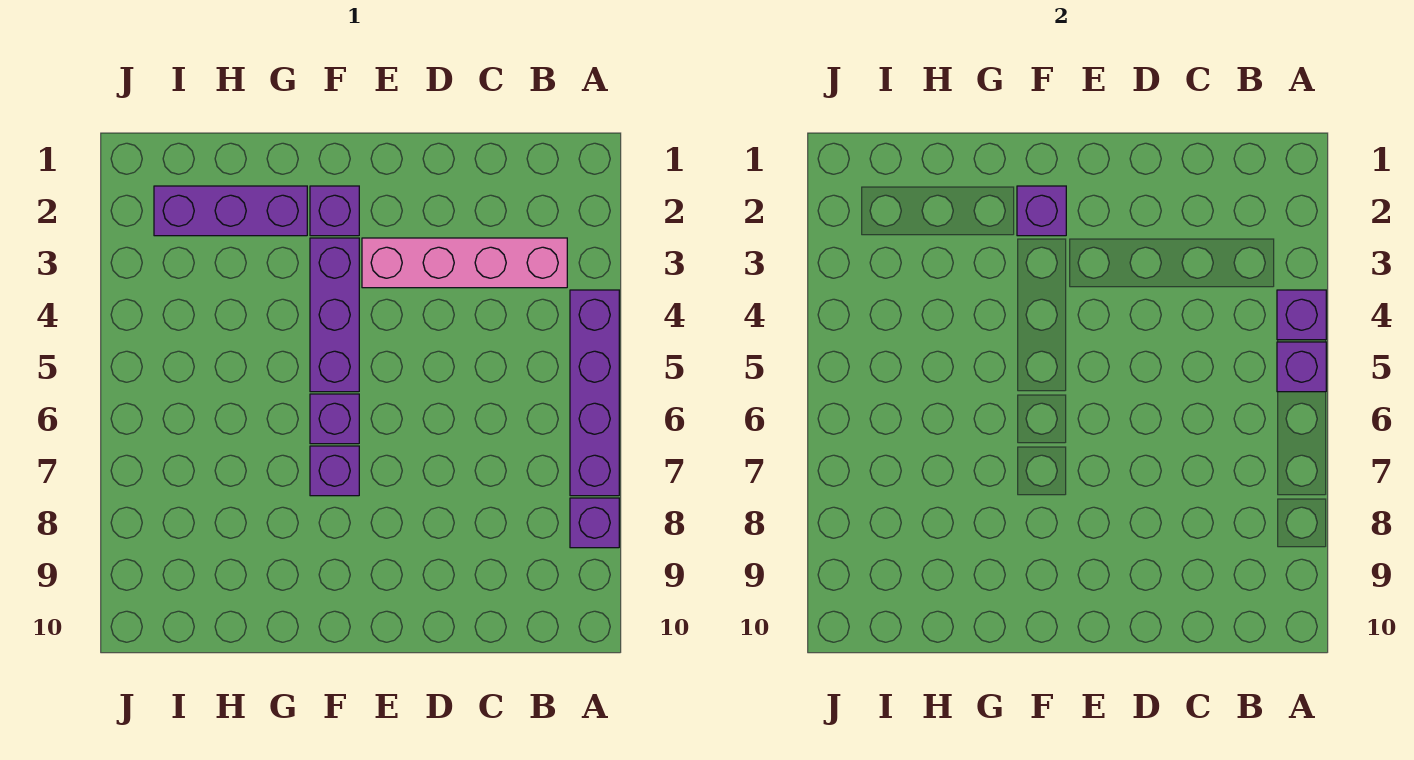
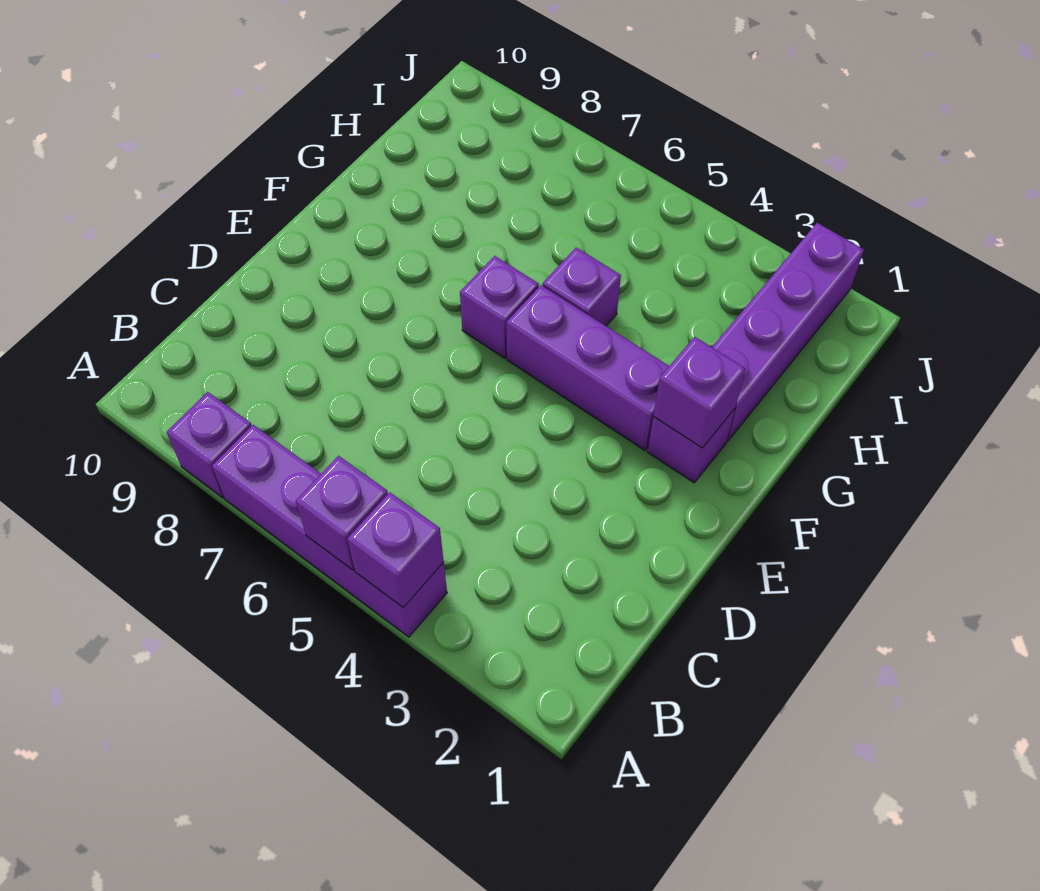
pink brick B3:E3 level 1 -> none
purple brick F7 level 1 -> purple brick G5 level 1
purple brick G2:I2 level 1 -> purple brick G2:J2 level 1

